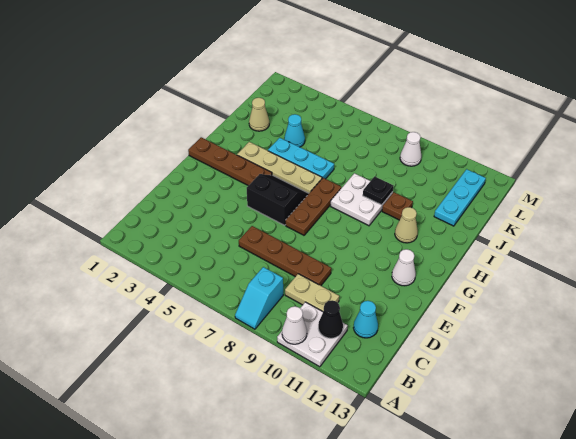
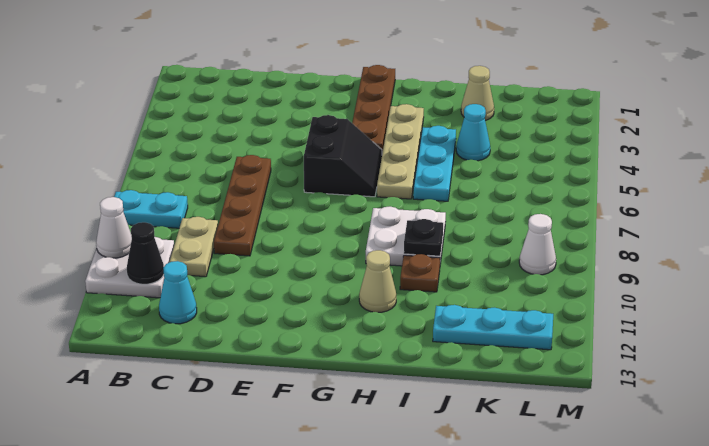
cyan slope A8:B8 level 1 top B -> cyan plate A8:B8 level 1
brown plate F7:H7 level 1 -> none
white cone F12 level 1 -> none

